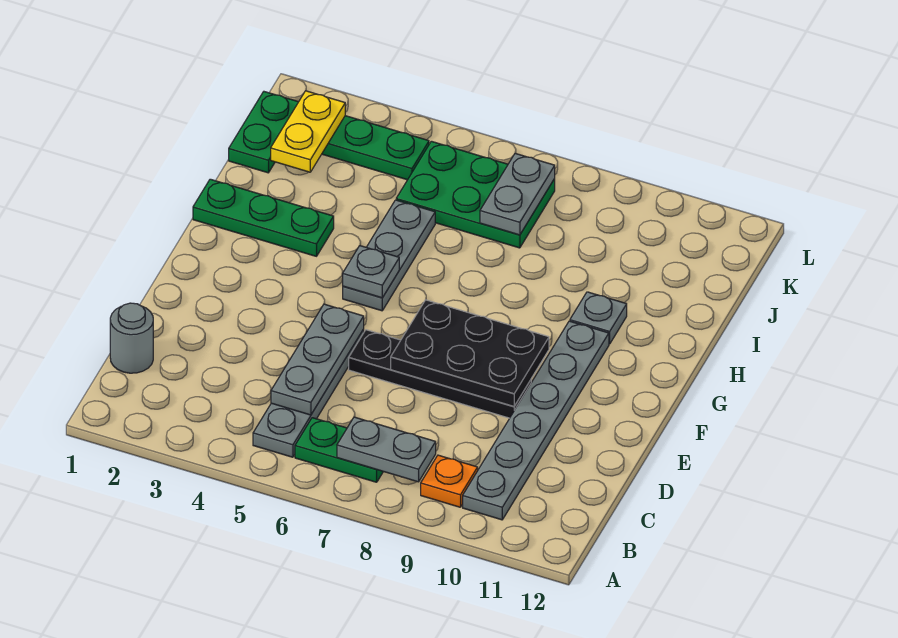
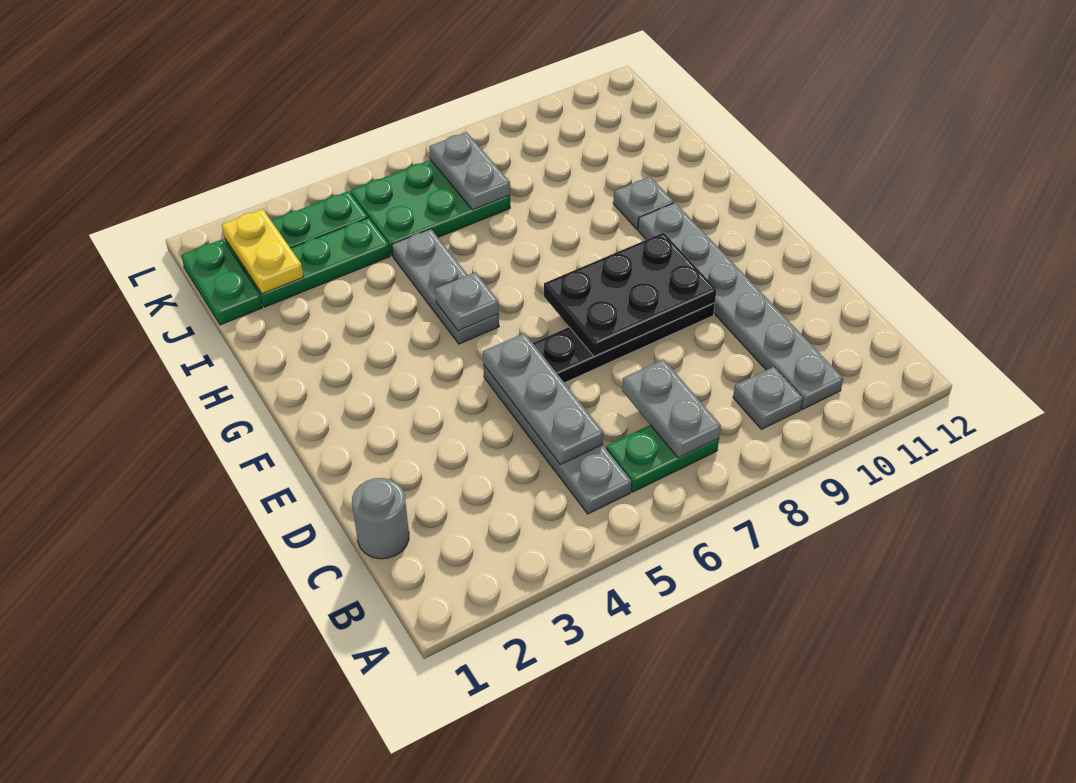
grey plate B7:B8 level 2 -> grey plate B7:C7 level 2
orange plate B9 level 1 -> grey plate B9 level 1
green plate H1:H3 level 1 -> green plate J2:J4 level 1

